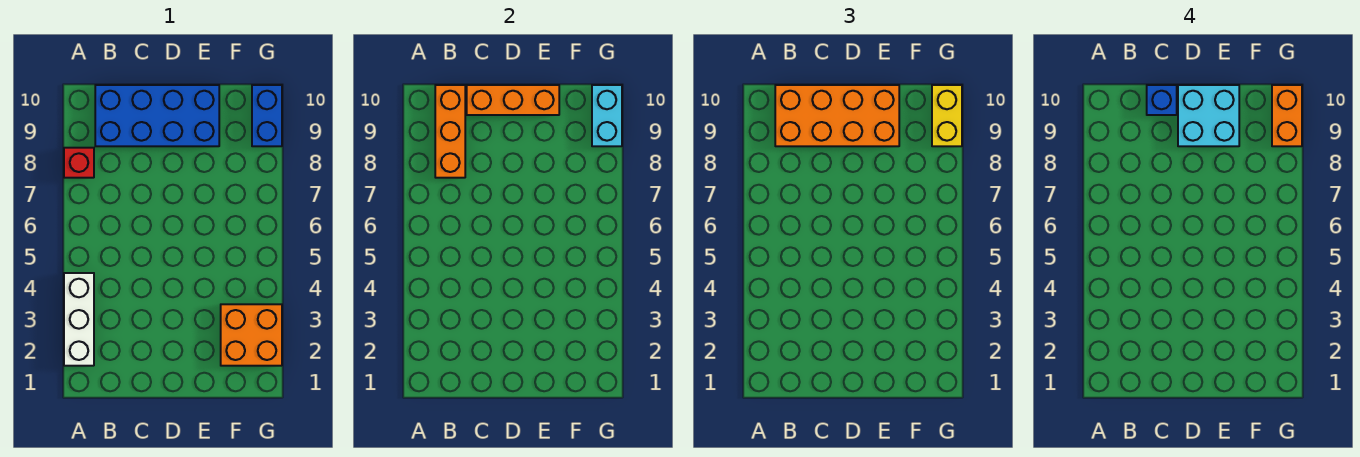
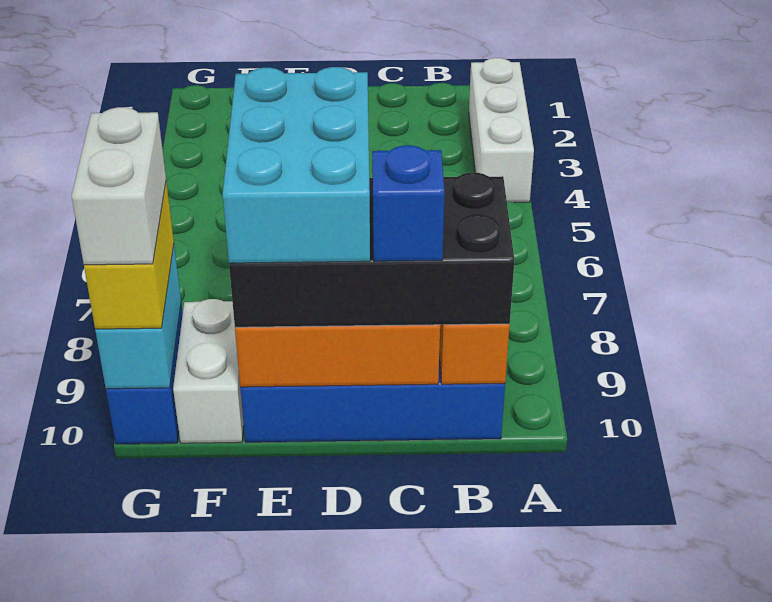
red brick A8 level 1 -> none
orange brick B9:E10 level 3 -> black brick B9:E10 level 3
cyan brick D9:E10 level 4 -> cyan brick D8:E10 level 4
orange brick F2:G3 level 1 -> none
none -> white brick F9:F10 level 1
orange brick G9:G10 level 4 -> white brick G9:G10 level 4

